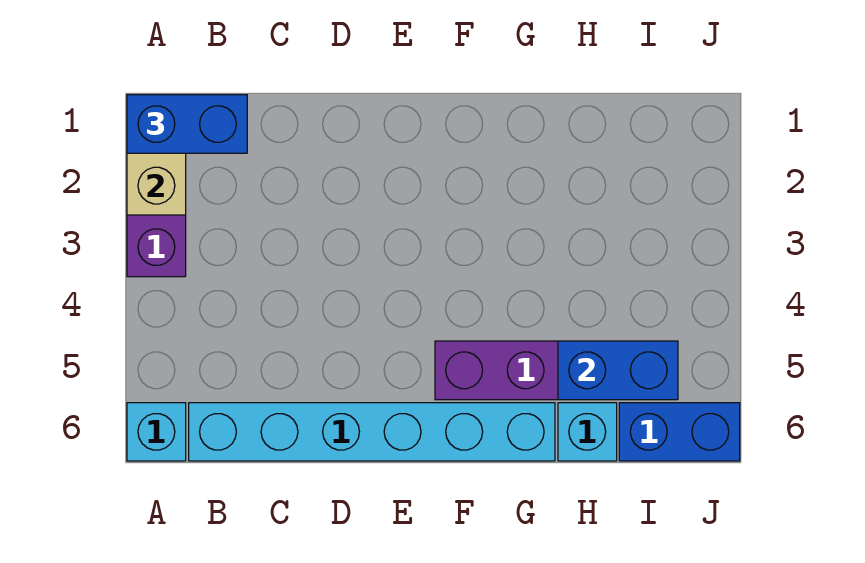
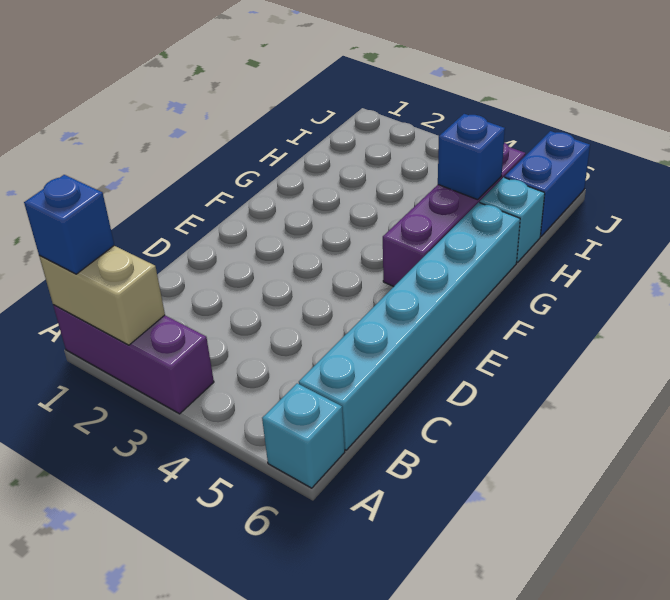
blue brick A1:B1 level 3 -> blue brick A1 level 3
blue brick H5:I5 level 2 -> blue brick H5 level 2

